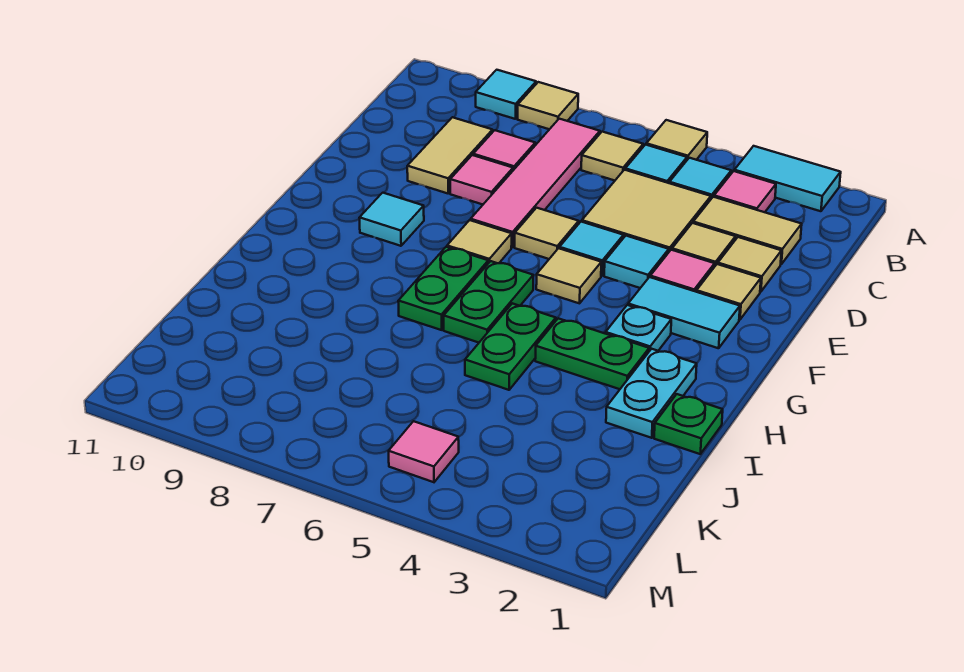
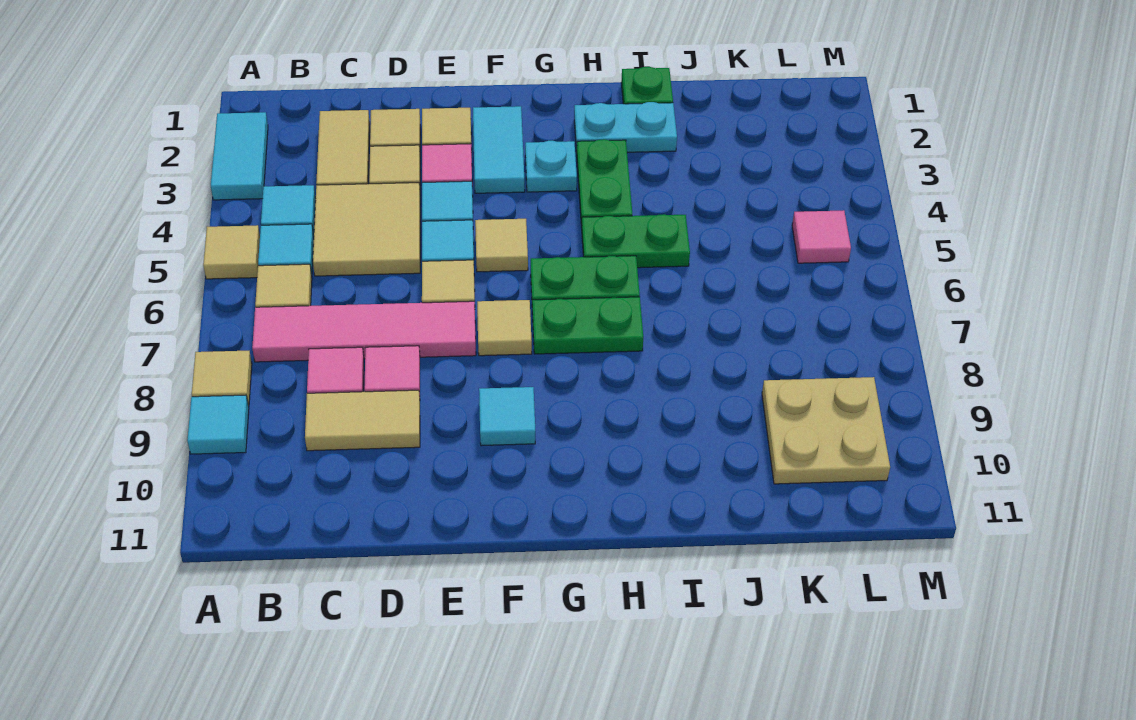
pink tile B3 level 1 -> none
none -> tan plate K9:L10 level 1

